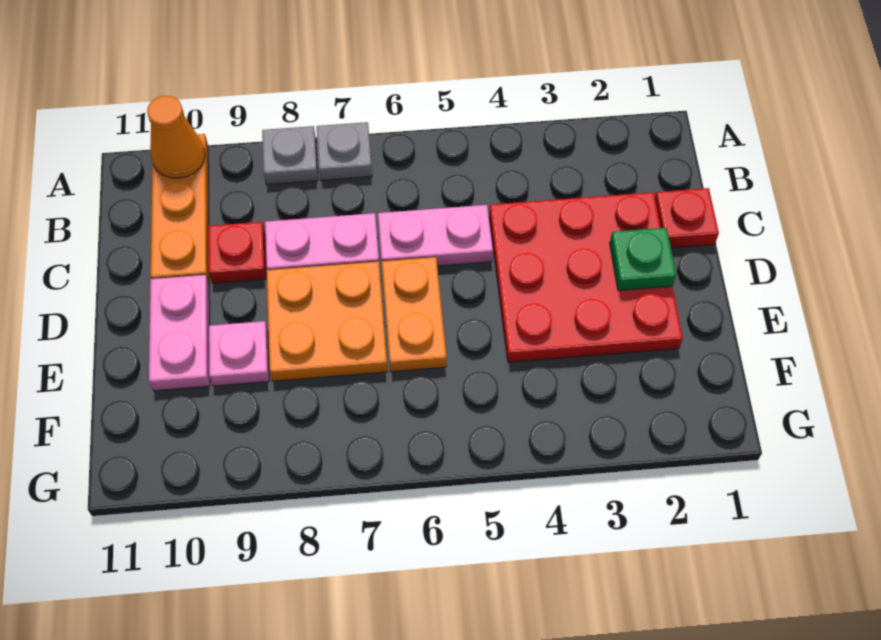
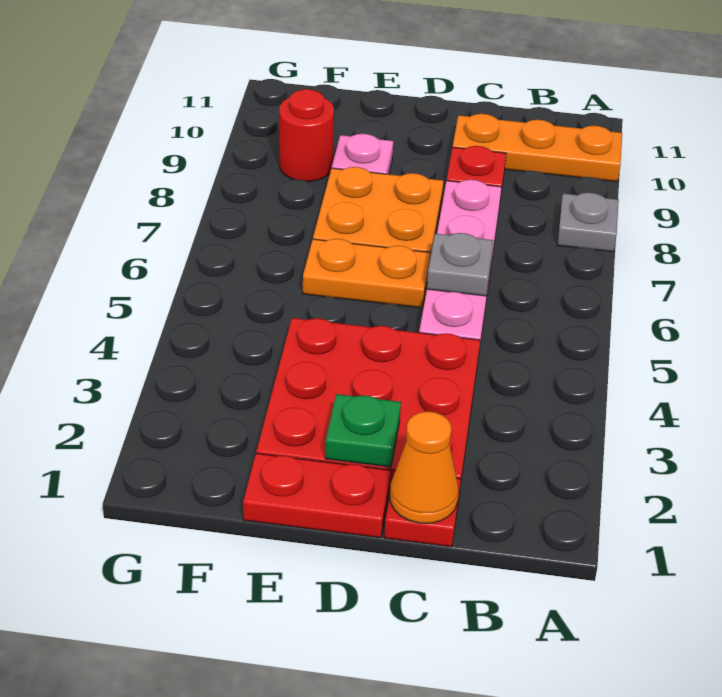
grey plate A7 level 1 -> grey plate C6 level 2
orange cone A10 level 2 -> orange cone C1 level 2
none -> red plate D1:E1 level 1
pink plate D10:E10 level 1 -> none
none -> red round brick F9 level 1

